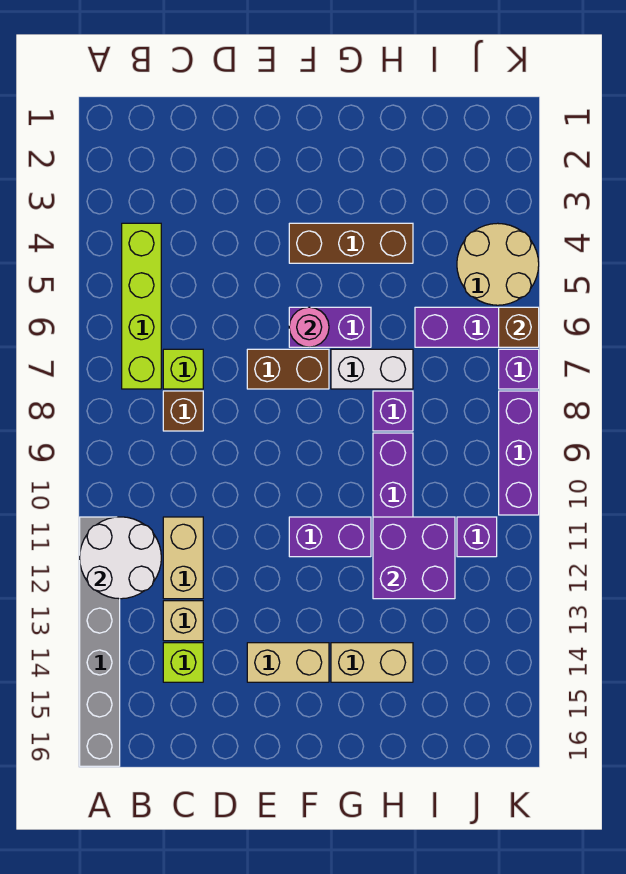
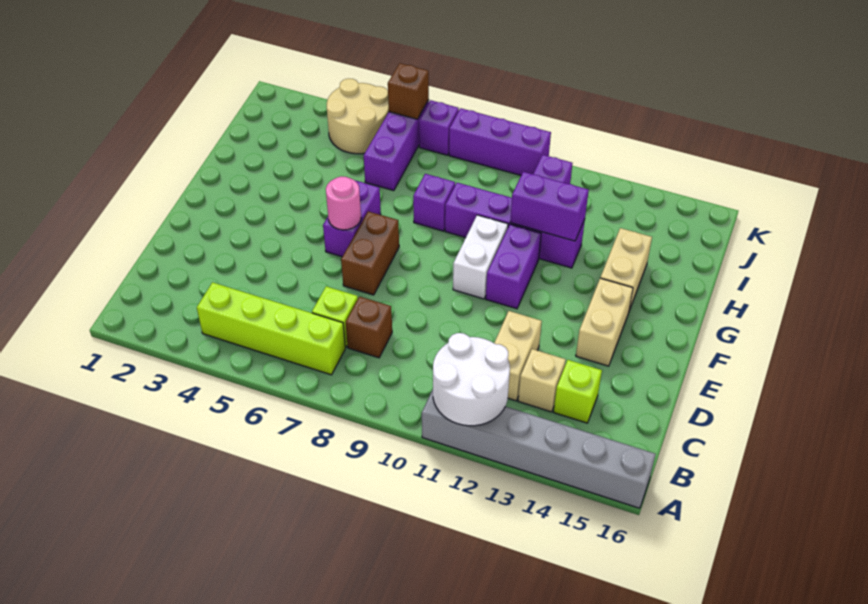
tan brick C11:C12 level 1 -> tan brick C12:D12 level 1
brown brick F4:H4 level 1 -> none
white brick G7:H7 level 1 -> white brick F10:G10 level 1
purple brick H11:I12 level 2 -> purple brick H11:H12 level 2

